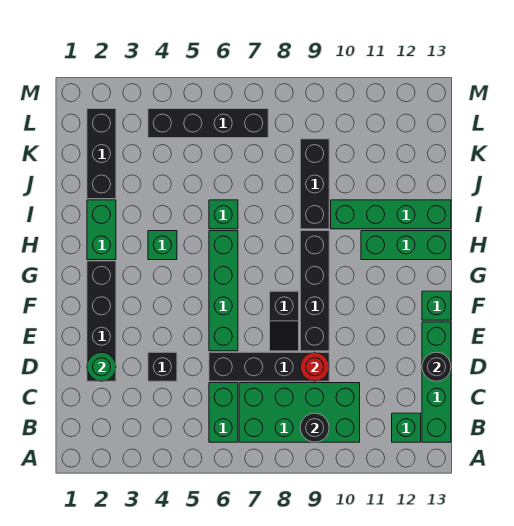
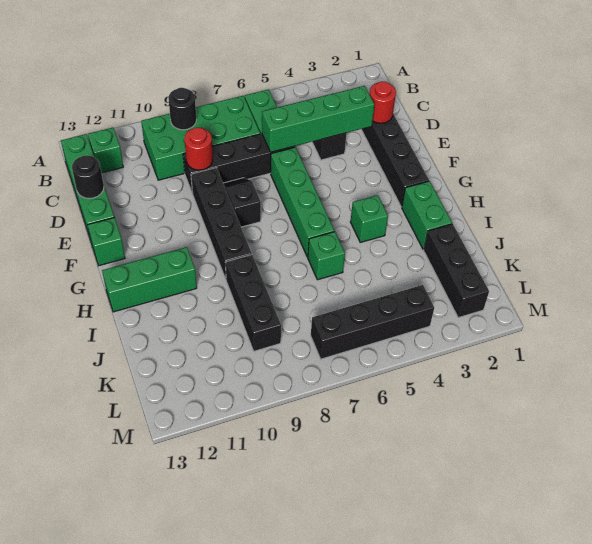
green round brick D2 level 2 -> red round brick D2 level 2
green brick I10:I13 level 1 -> green brick D3:D6 level 2

